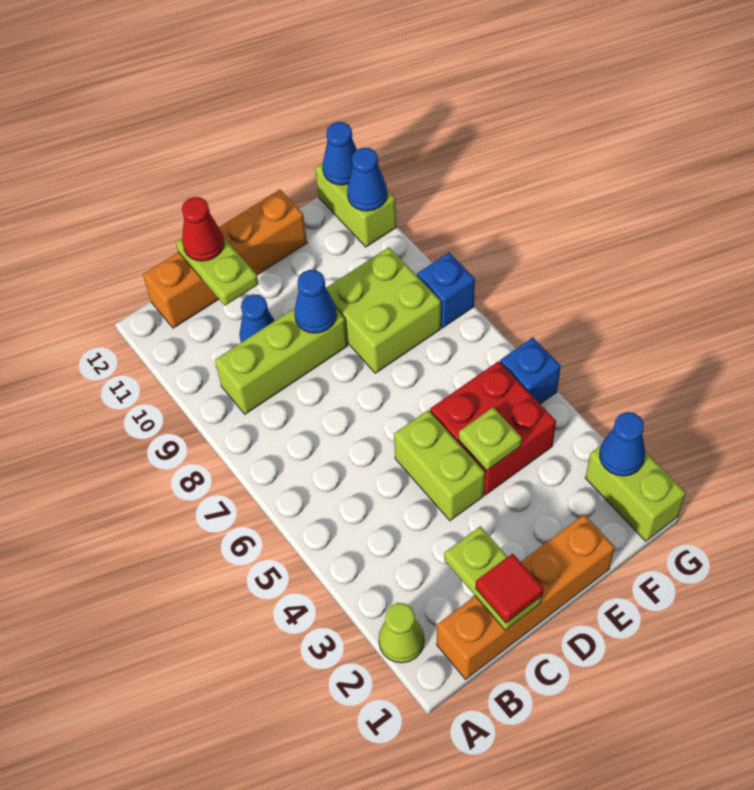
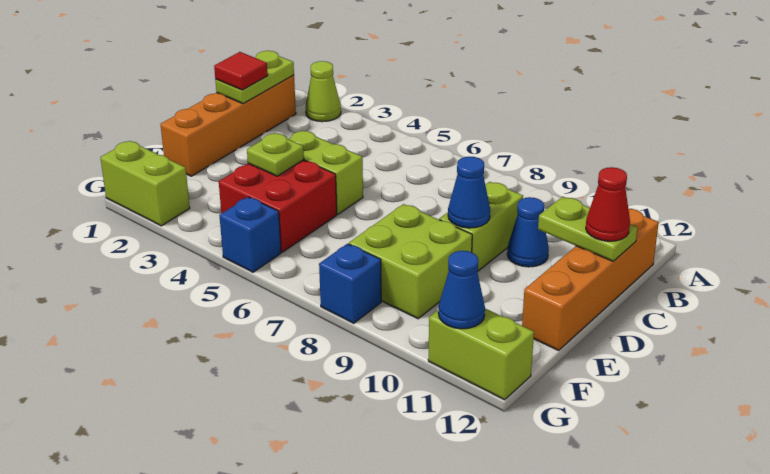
lime brick B9:D9 level 1 -> lime brick C9:D9 level 1
lime plate C1:C2 level 2 -> lime plate B1:C1 level 2
blue cone G2 level 2 -> none
blue cone G12 level 2 -> none

